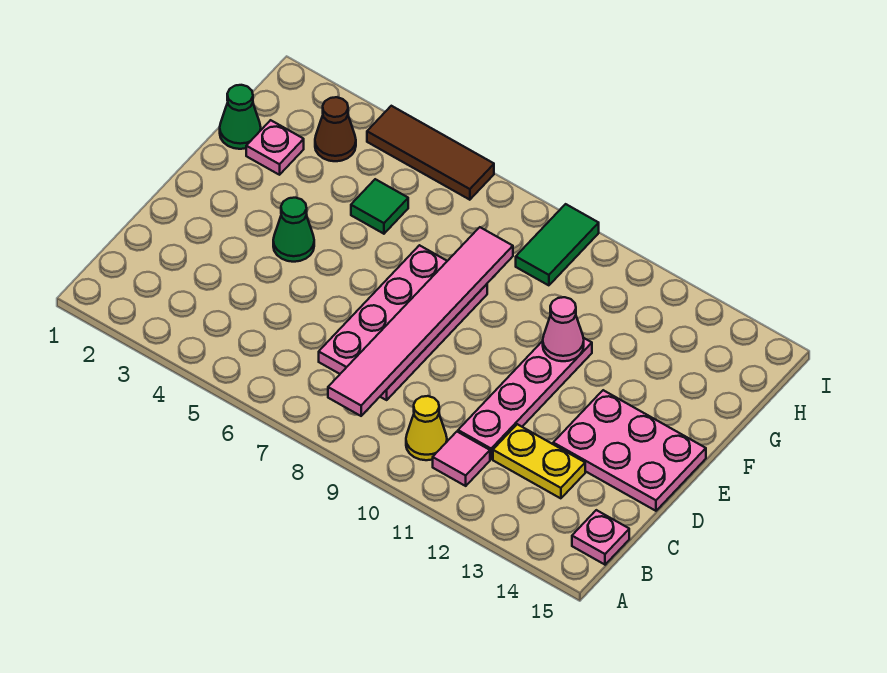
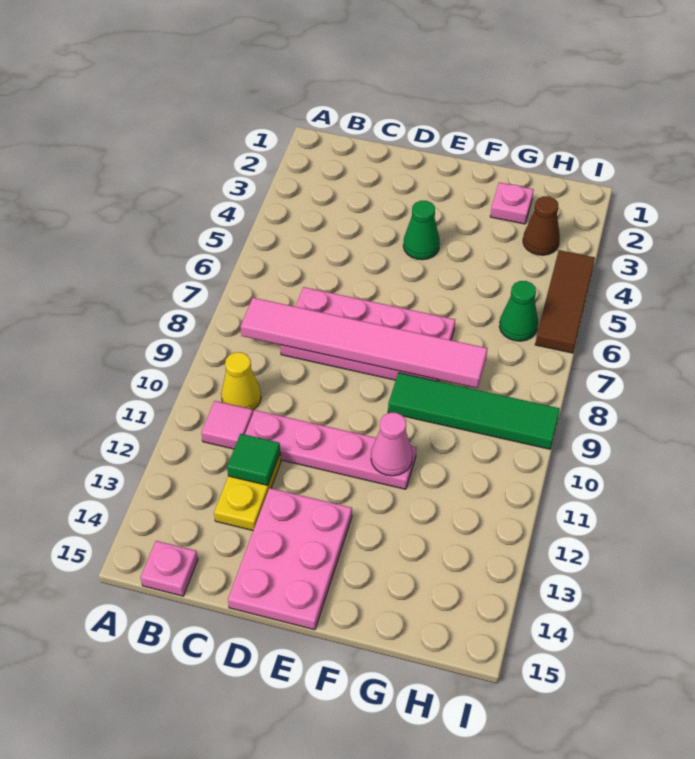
green cone G1 level 1 -> green cone H6 level 1
green tile G5 level 1 -> green tile C12 level 2
green tile H9:I9 level 1 -> green tile F9:I9 level 1

